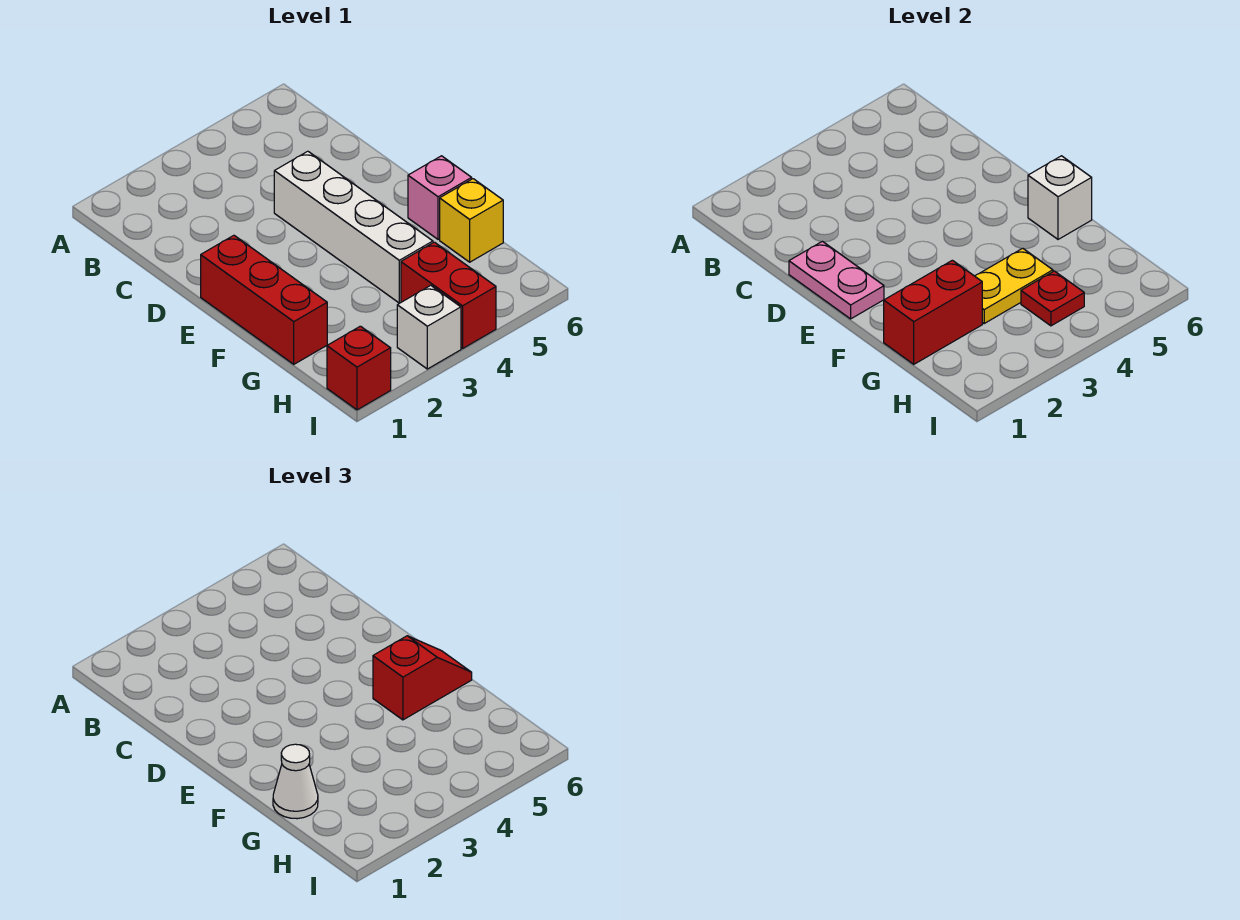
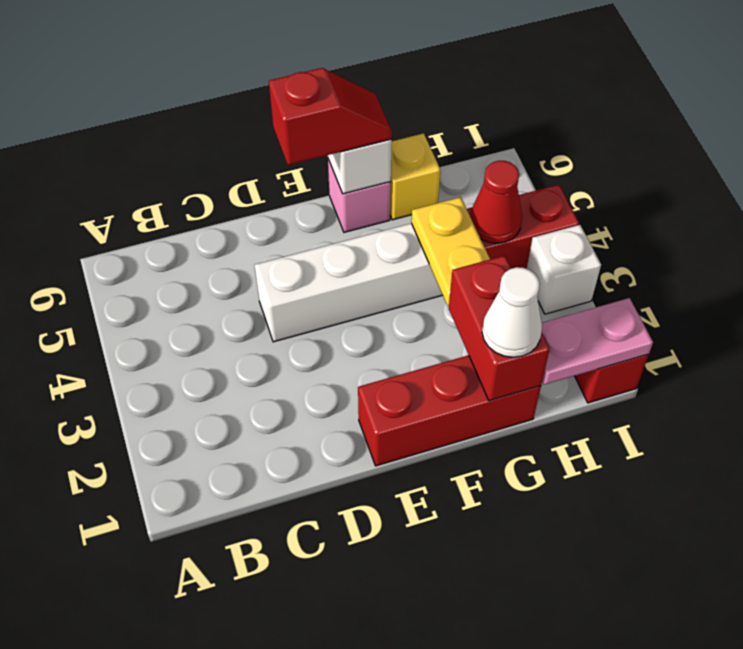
pink plate D1:E1 level 2 -> pink plate H1:I1 level 2
red slope F5:F6 level 3 top 5 -> red slope E6:F6 level 3 top E
red plate H4 level 2 -> red cone H4 level 2

